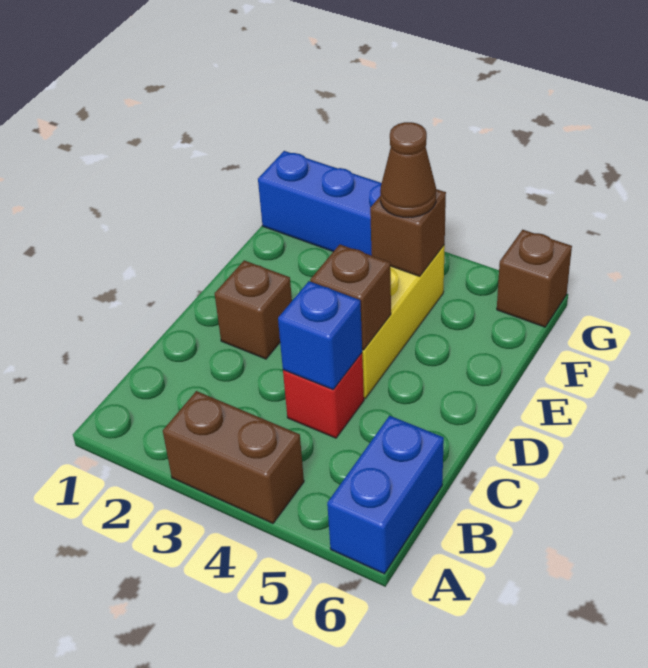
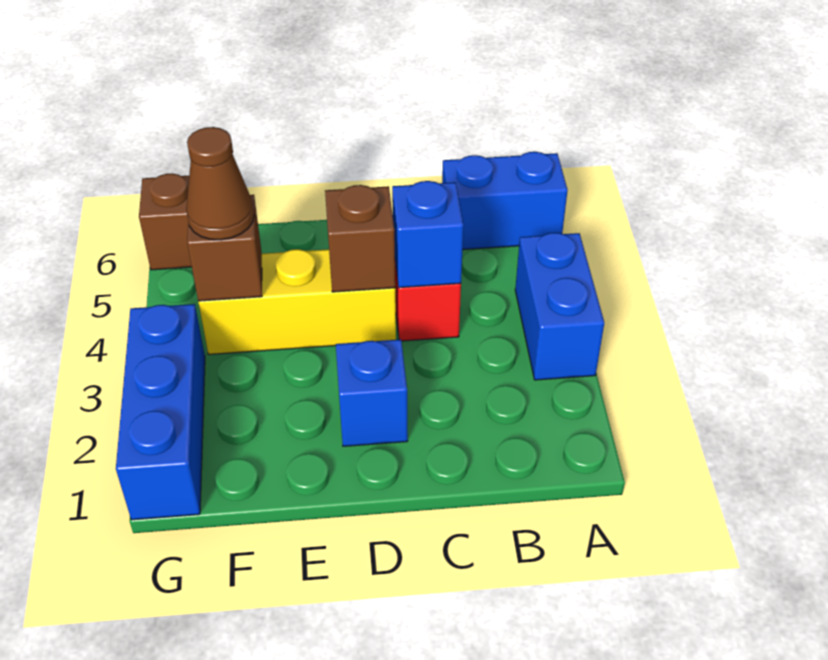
brown brick A3:A4 level 1 -> blue brick A3:A4 level 1
brown brick D2 level 1 -> blue brick D2 level 1

